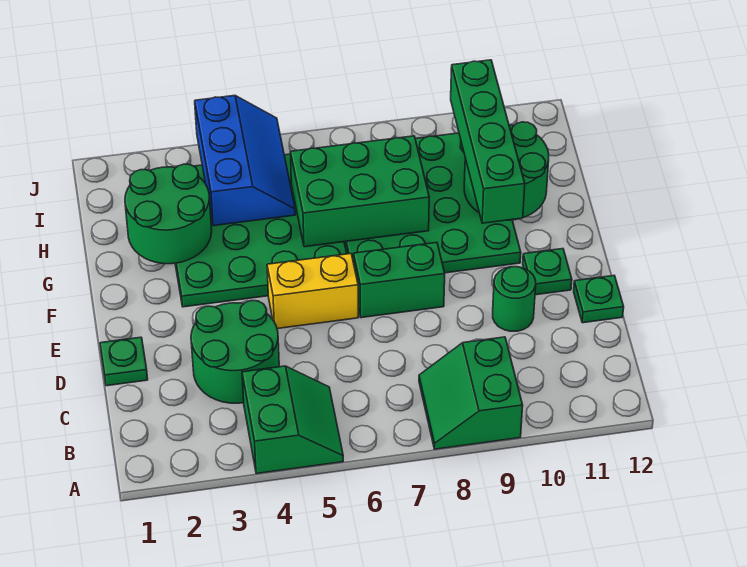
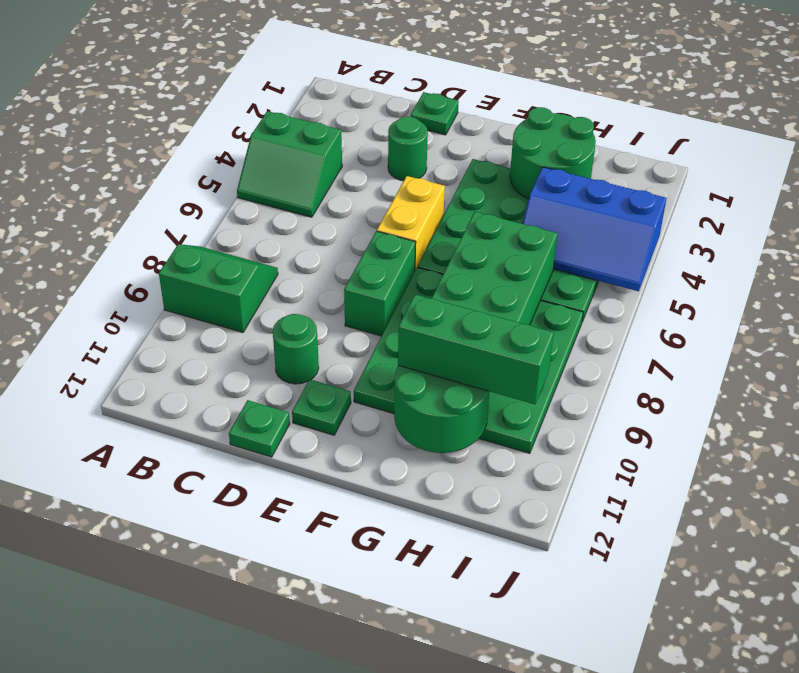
green round brick C3:D4 level 1 -> green round brick D3 level 1
green brick F10:I10 level 3 -> green brick G10:I10 level 3

